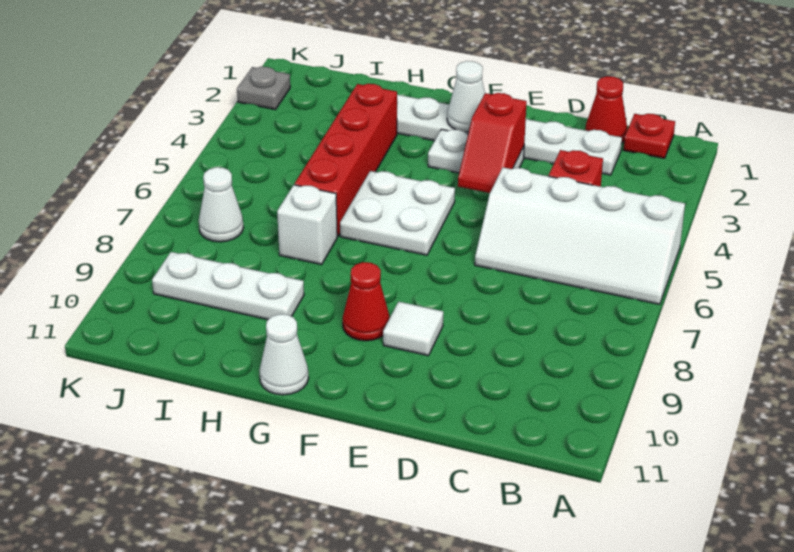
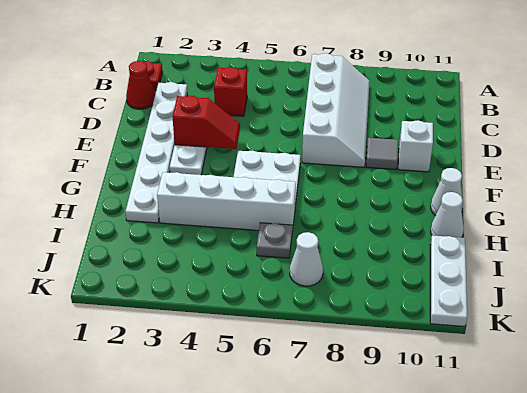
white slope A5:D6 level 1 top 5 -> white slope B7:E8 level 1 top 7
white tile E9 level 1 -> grey tile E9 level 1
white cone F2 level 2 -> white cone H11 level 1
red cone F9 level 1 -> none
red brick H3:H6 level 1 -> white brick H3:H6 level 1
white brick H7 level 1 -> white brick E10 level 1
white plate H9:J9 level 1 -> white plate I11:K11 level 1
grey plate K2 level 1 -> grey plate I6 level 1

